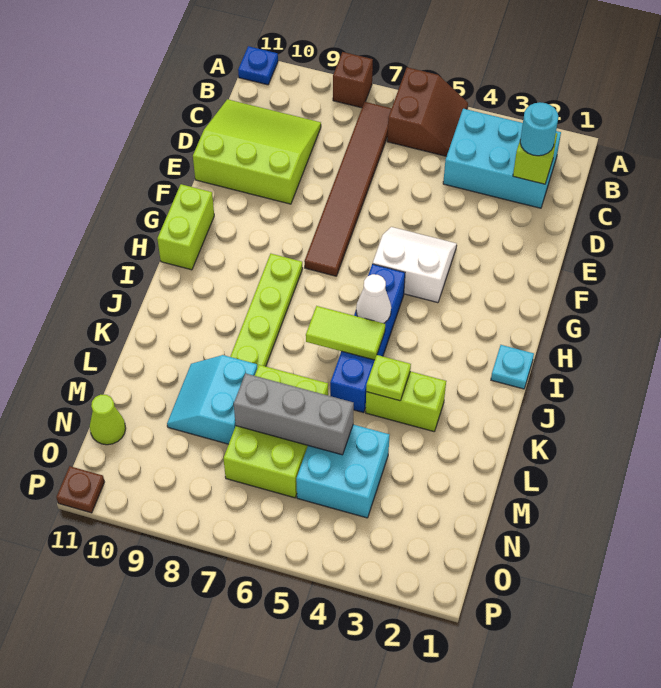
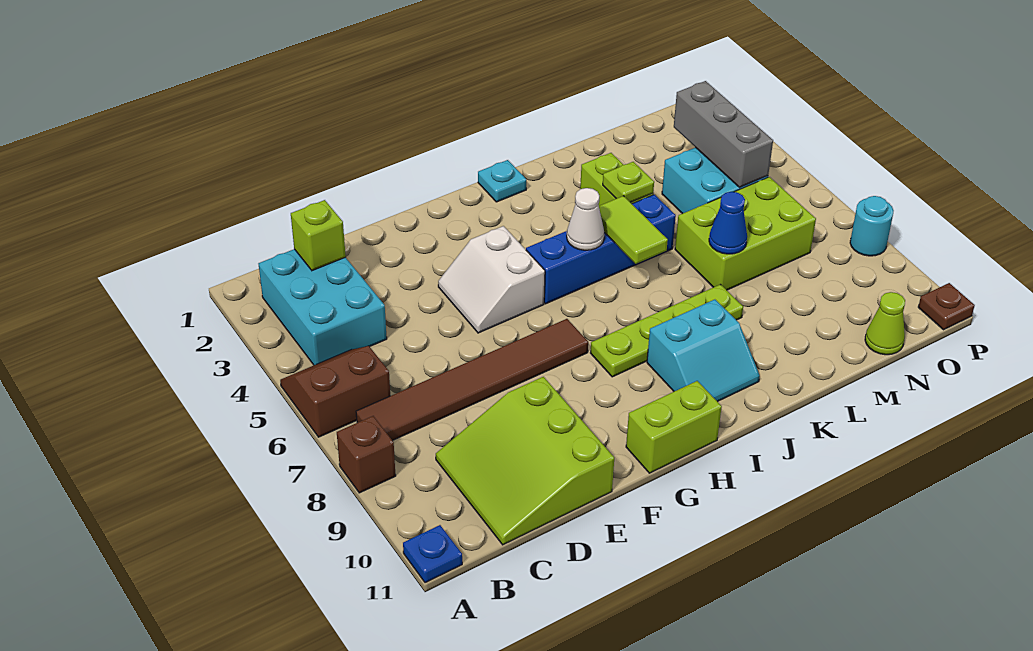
cyan round brick C2 level 3 -> cyan round brick P8 level 1
none -> blue cone L7 level 2
cyan slope L8:M9 level 1 top 8 -> cyan slope I9:J10 level 1 top 9
grey brick M5:M7 level 2 -> grey brick N3:N5 level 2

